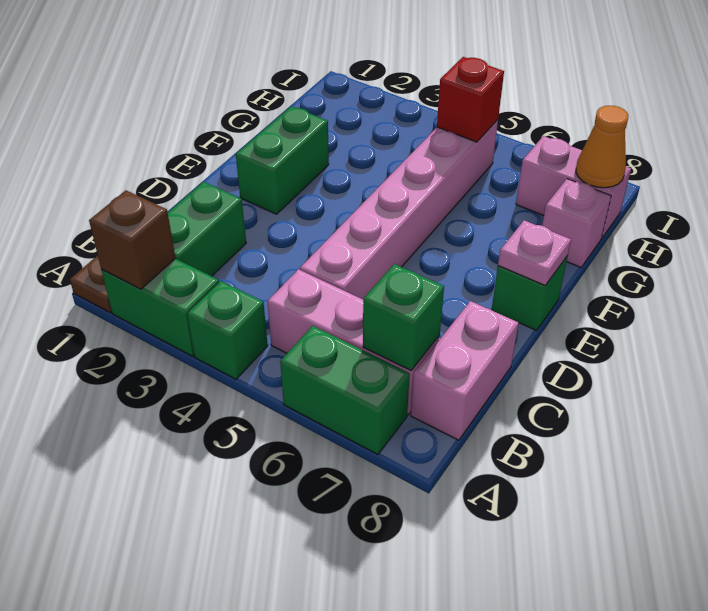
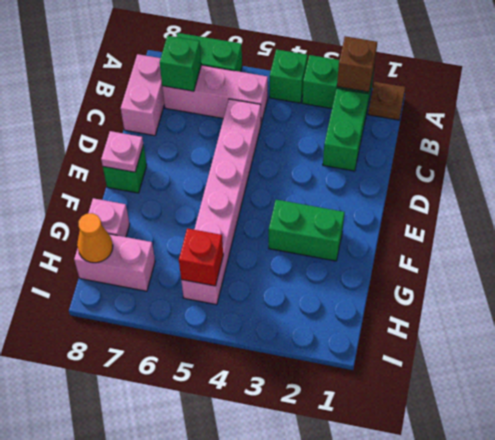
green brick E2:F2 level 1 -> green brick F2:F3 level 1

